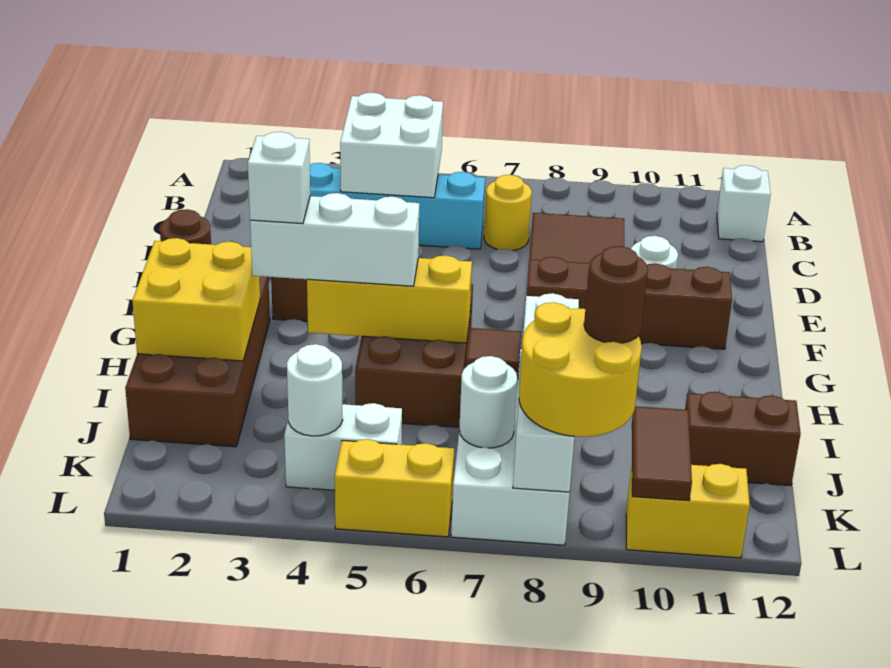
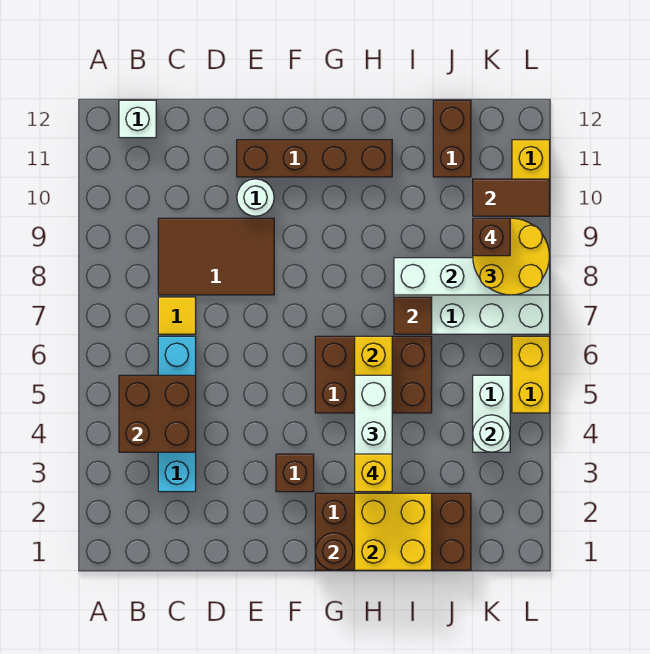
white brick B4:C5 level 2 -> brown brick B4:C5 level 2
yellow round brick C7 level 1 -> yellow tile C7 level 1
brown brick F8:F11 level 1 -> brown brick E11:H11 level 1
white brick H3 level 4 -> yellow brick H3 level 4
white round brick K7 level 2 -> none
brown round brick K9 level 4 -> brown brick K9 level 4

